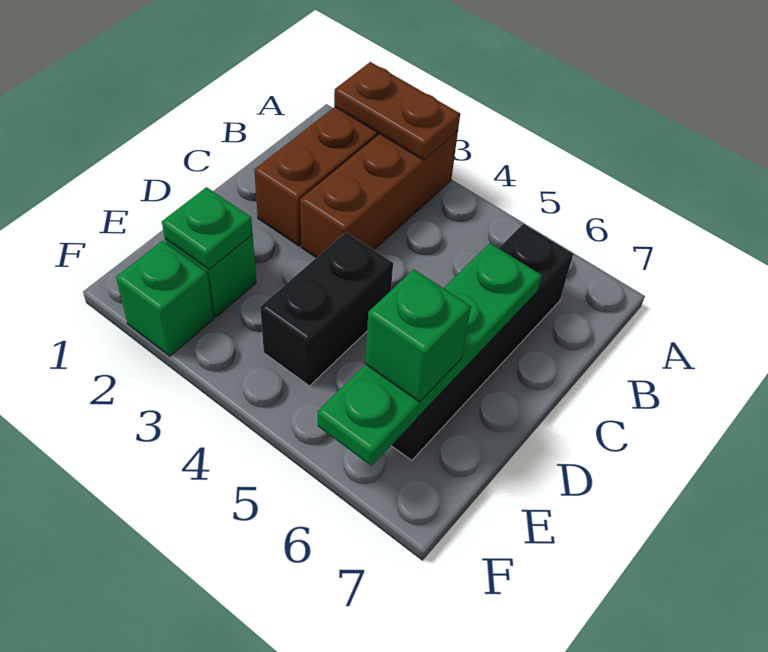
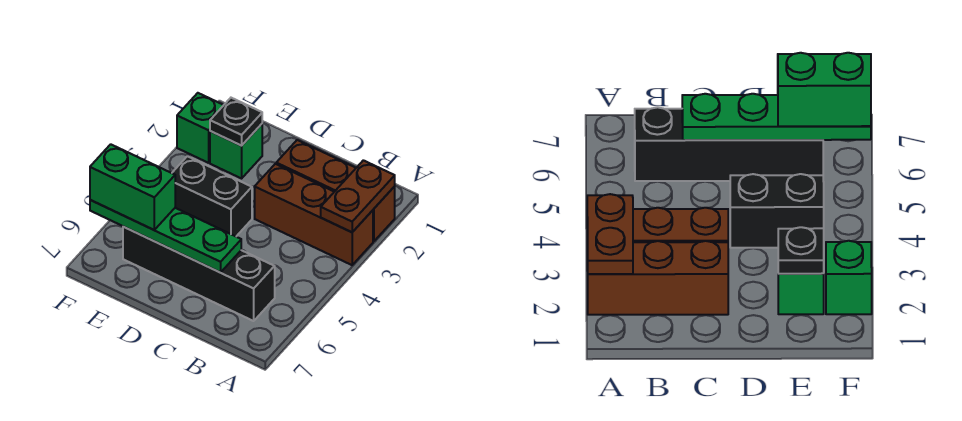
green plate E2 level 2 -> black plate E2 level 2
green brick E6 level 3 -> green brick E6:F6 level 3

